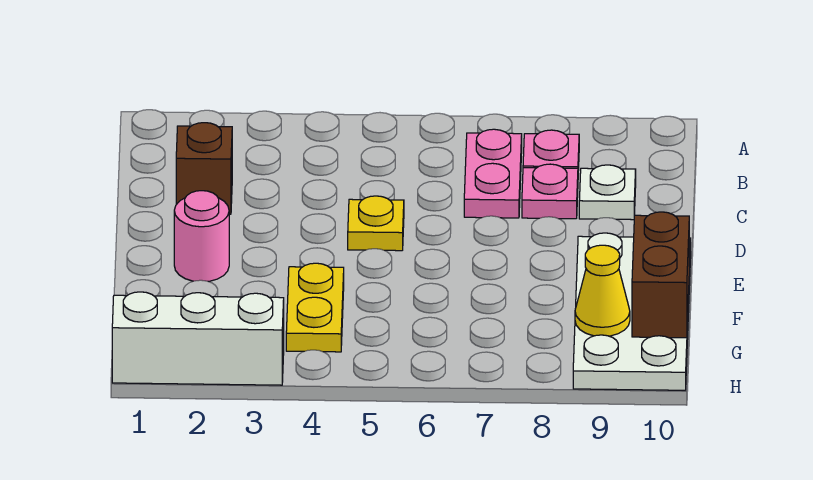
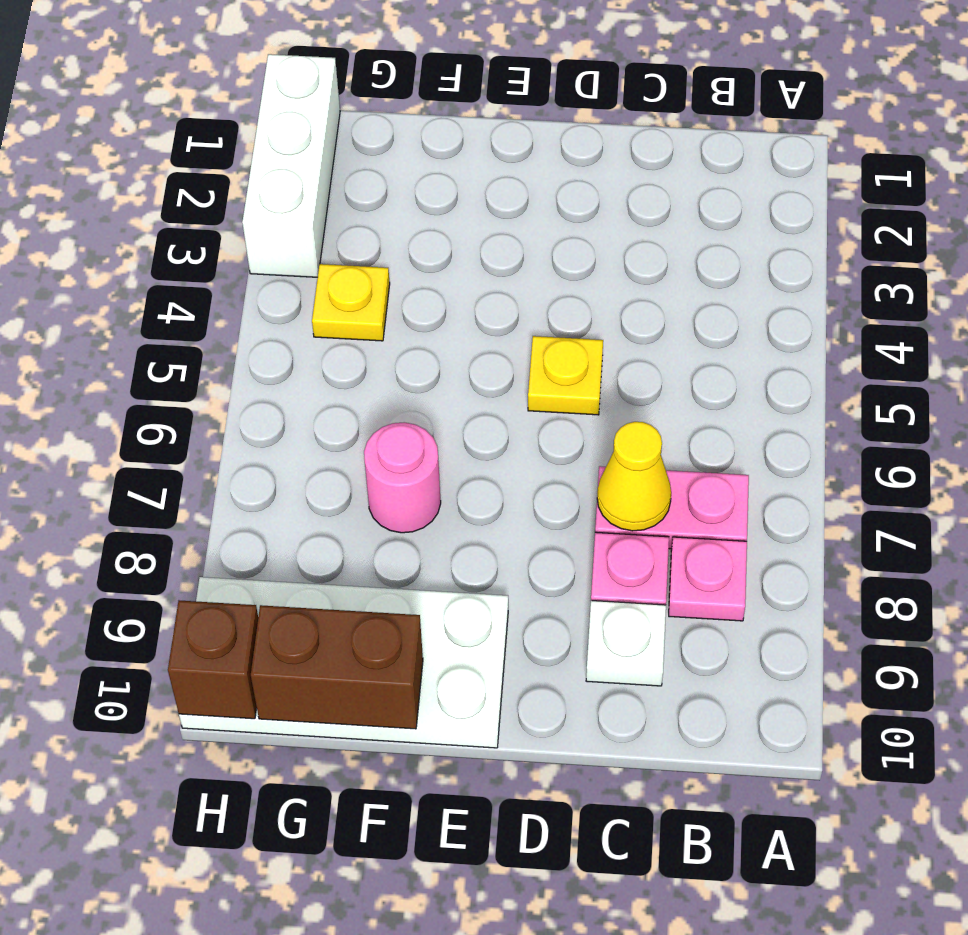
brown brick C2 level 1 -> brown brick H10 level 2
pink round brick E2 level 1 -> pink round brick F7 level 1
yellow plate F4:G4 level 1 -> yellow plate G4 level 1
yellow cone G9 level 2 -> yellow cone C7 level 2

